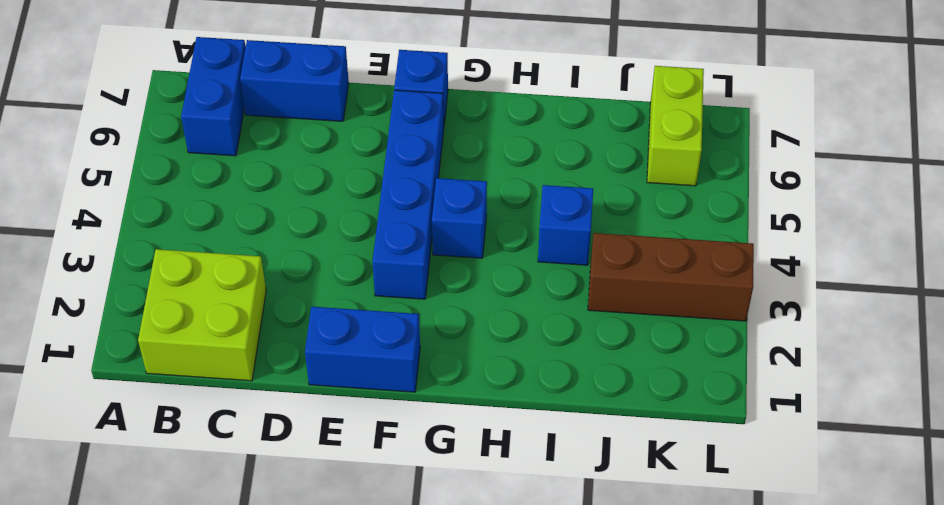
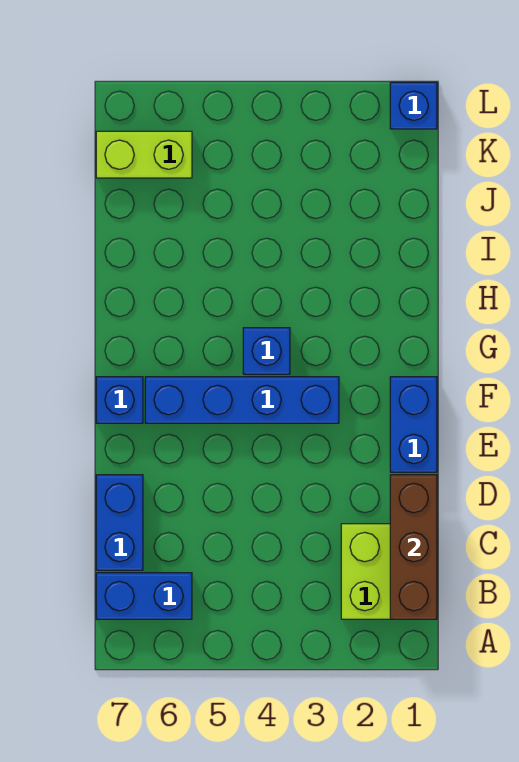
blue brick I4 level 1 -> blue brick L1 level 1
brown brick J3:L3 level 1 -> brown brick B1:D1 level 2

